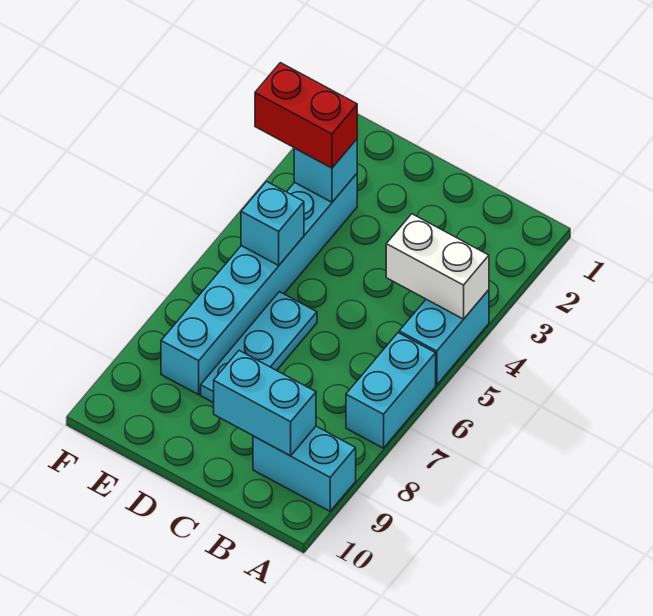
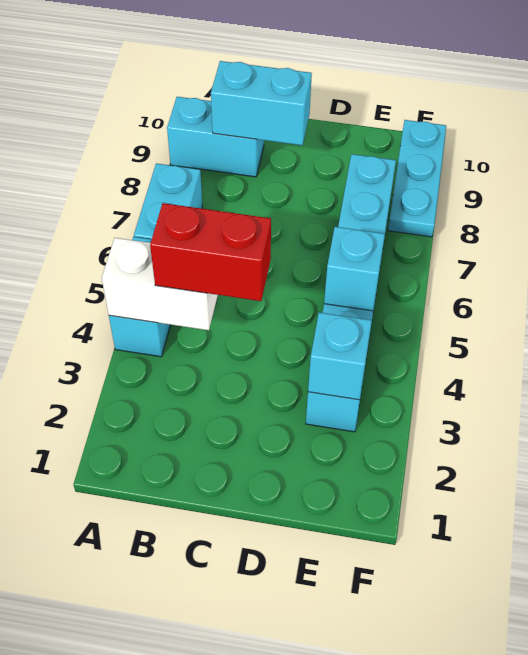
cyan plate D6:D8 level 1 -> cyan plate F8:F10 level 1
red brick E3:F3 level 3 -> red brick B4:C4 level 3

